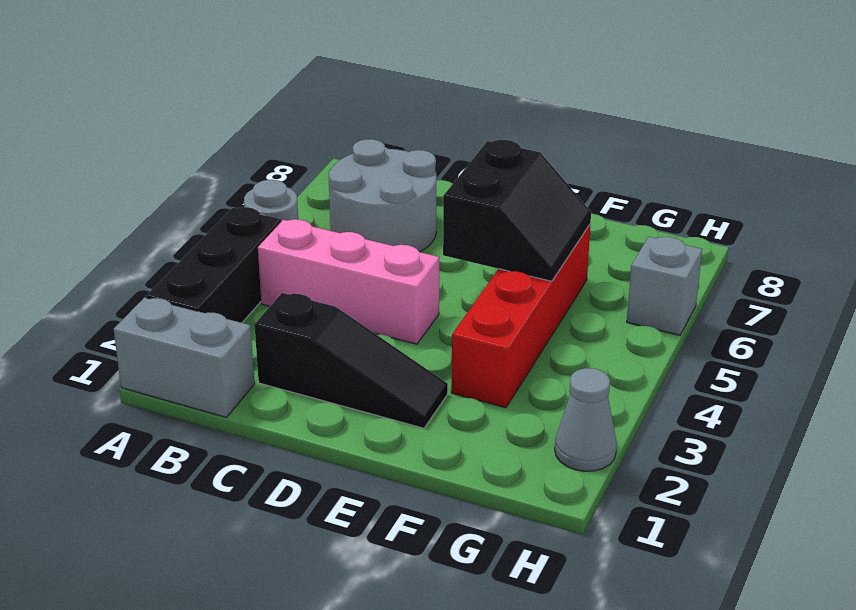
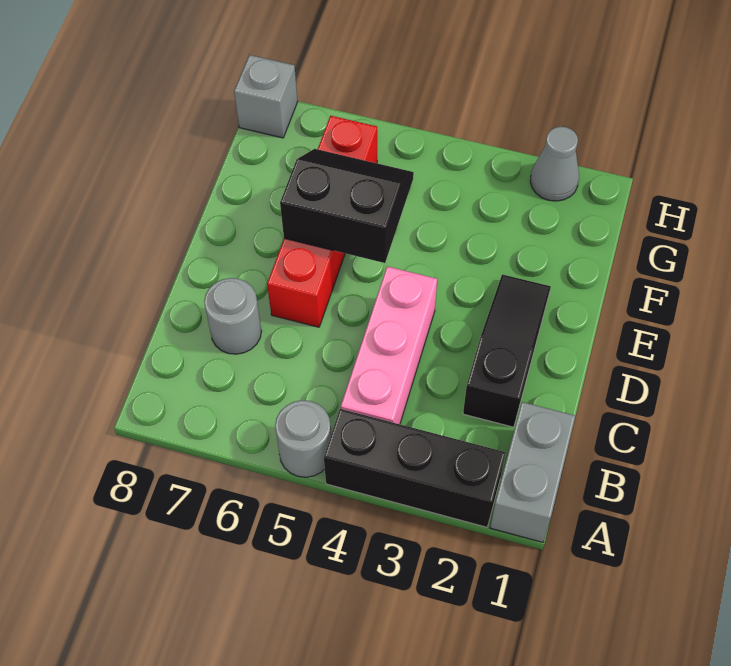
grey round brick B6:C7 level 1 -> grey round brick C7 level 1
red brick F3:F6 level 1 -> red brick D6:G6 level 1
grey brick H6 level 1 -> grey brick H8 level 1

